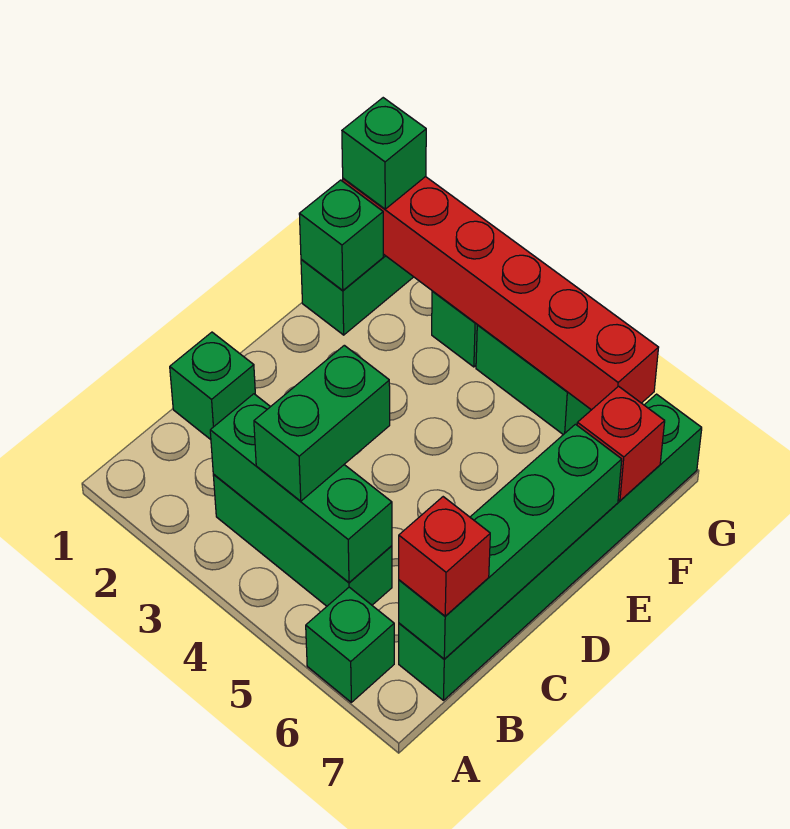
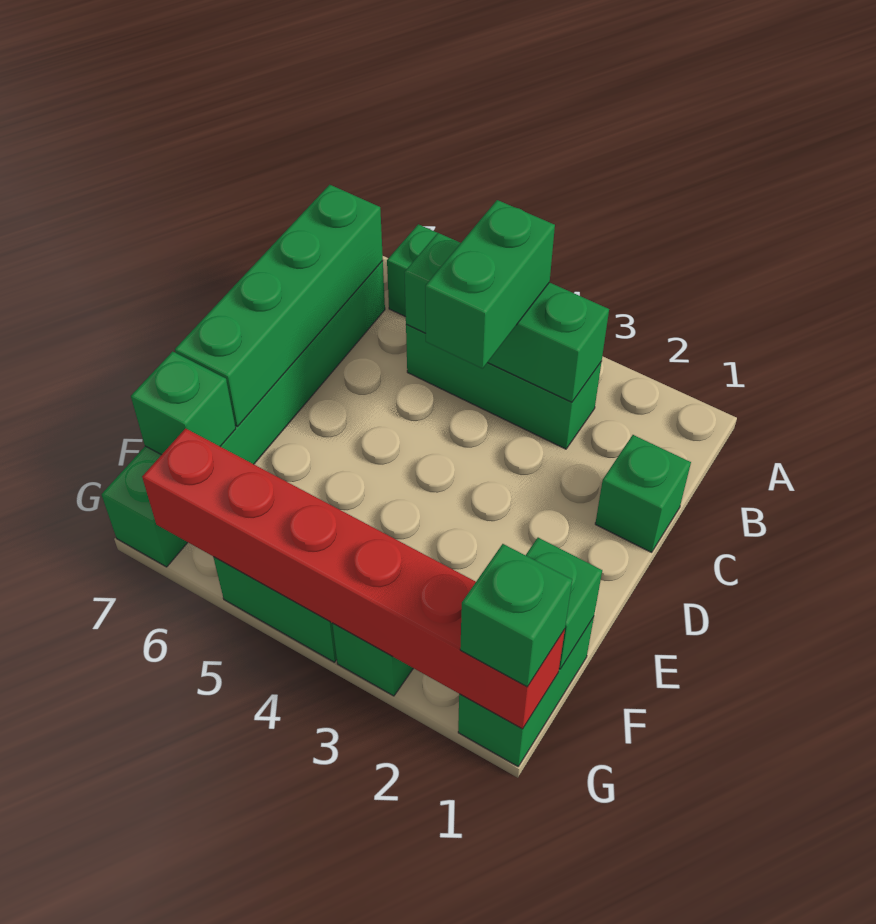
red brick B7 level 3 -> none
red brick F7 level 2 -> green brick F7 level 2

